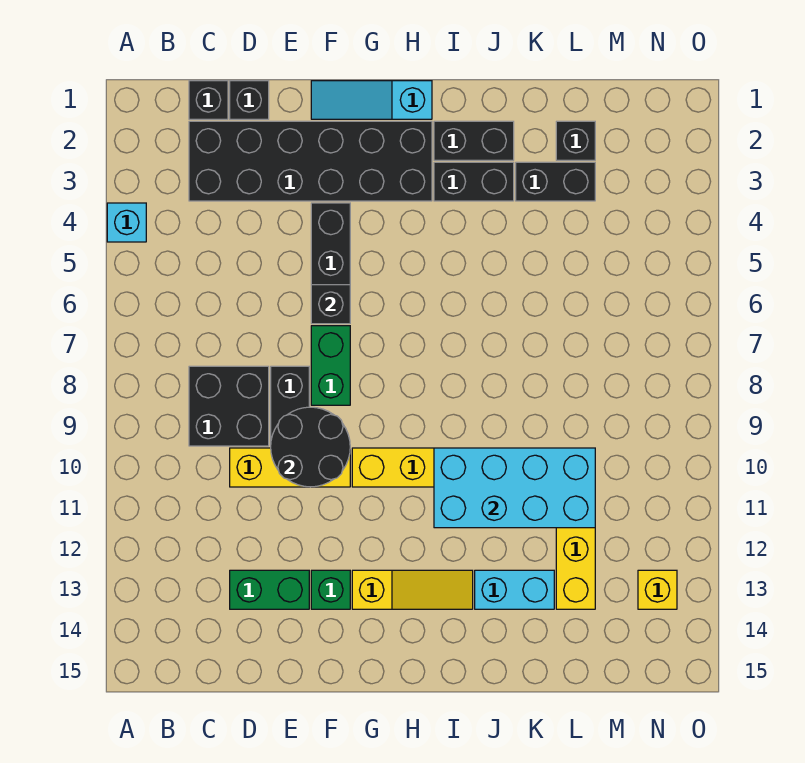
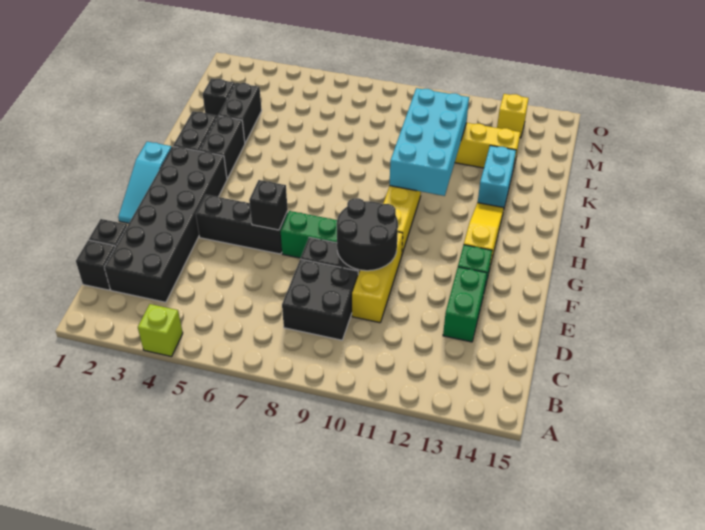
cyan brick A4 level 1 -> lime brick A4 level 1

